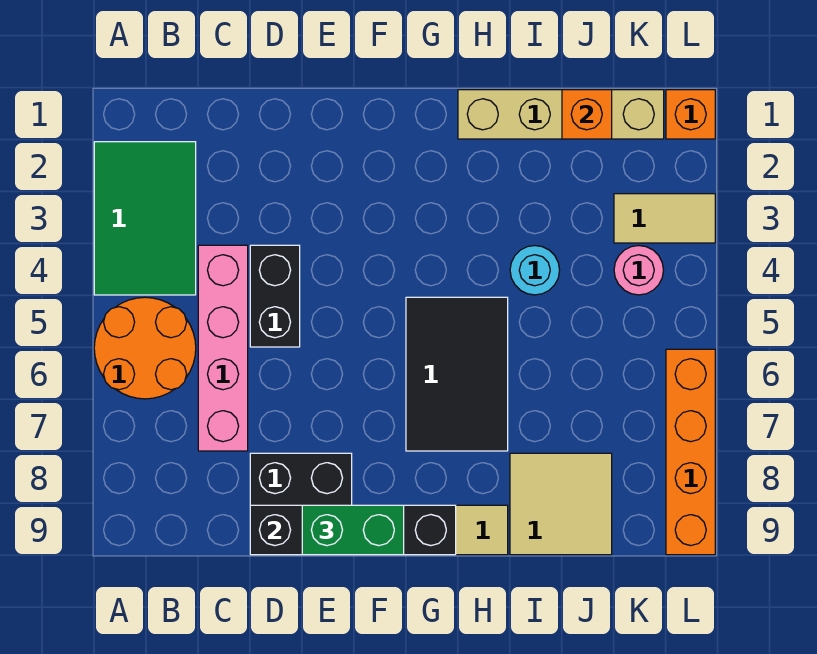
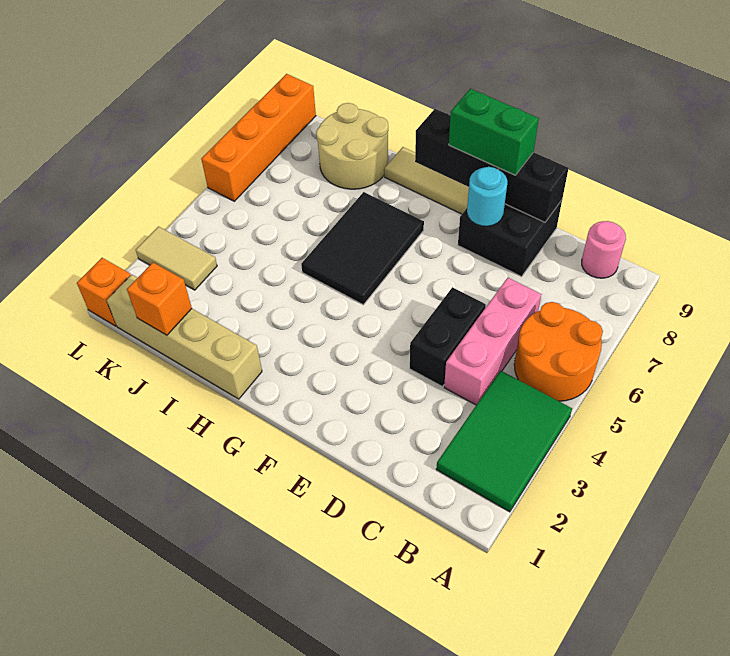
pink brick C4:C7 level 1 -> pink brick C4:C6 level 1
cyan round brick I4 level 1 -> cyan round brick E8 level 2
tan tile I8:J9 level 1 -> tan round brick I8:J9 level 1
pink round brick K4 level 1 -> pink round brick B9 level 1

